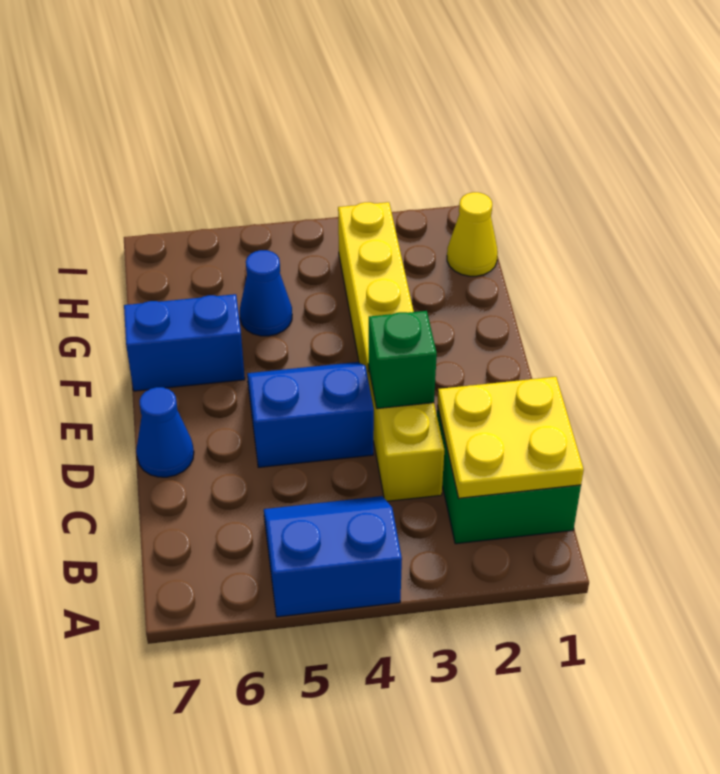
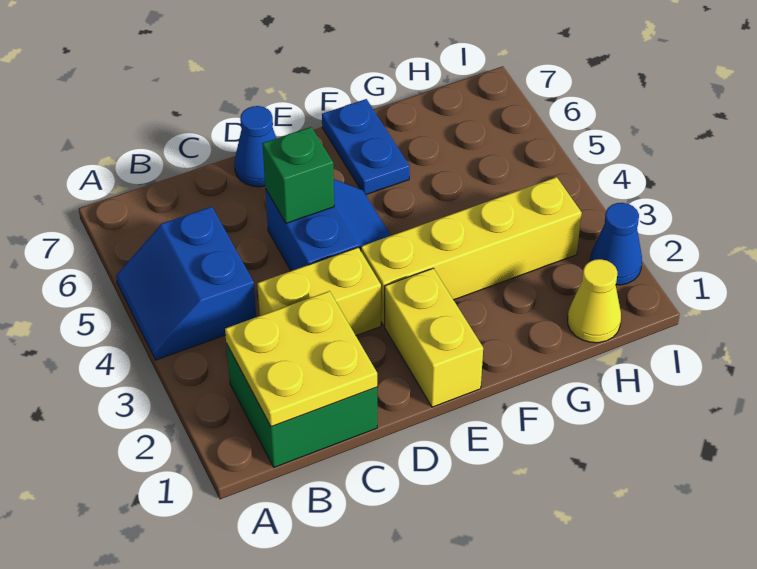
blue slope A4:B5 level 1 top A -> blue slope A4:B5 level 1 top B
green brick D3 level 2 -> green brick D5 level 2
none -> yellow brick E1:E2 level 1
blue brick F6:F7 level 1 -> blue plate F6:F7 level 1
blue cone G5 level 1 -> blue cone I2 level 1

